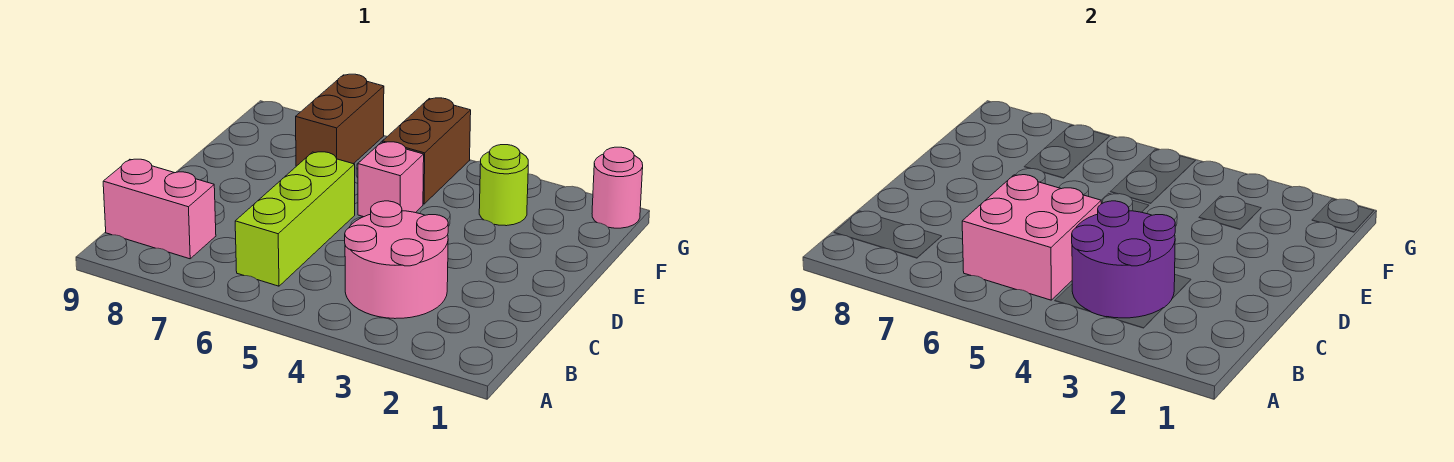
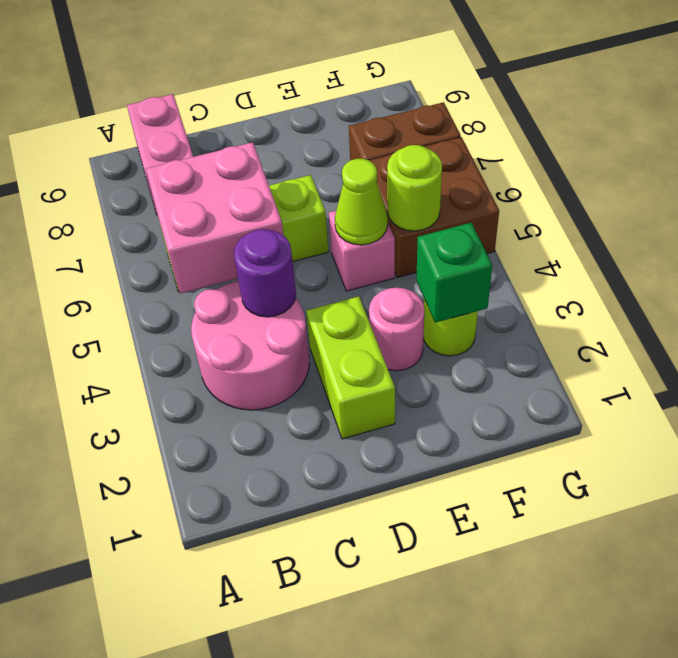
purple round brick B3:C4 level 2 -> purple round brick C4 level 2
none -> lime brick D2:D3 level 1
none -> lime cone E5 level 2
none -> green brick F3 level 2
brown brick F5:G5 level 1 -> brown brick F5:G6 level 1
none -> lime round brick F5 level 2
pink round brick G1 level 1 -> pink round brick E3 level 1

